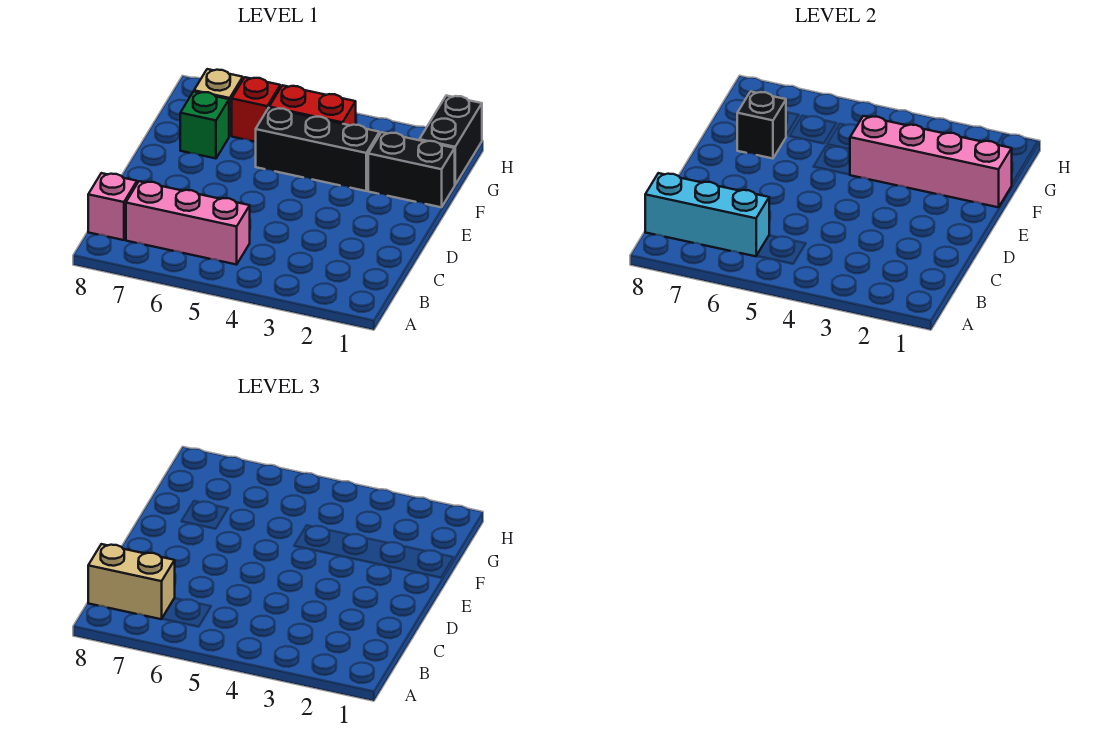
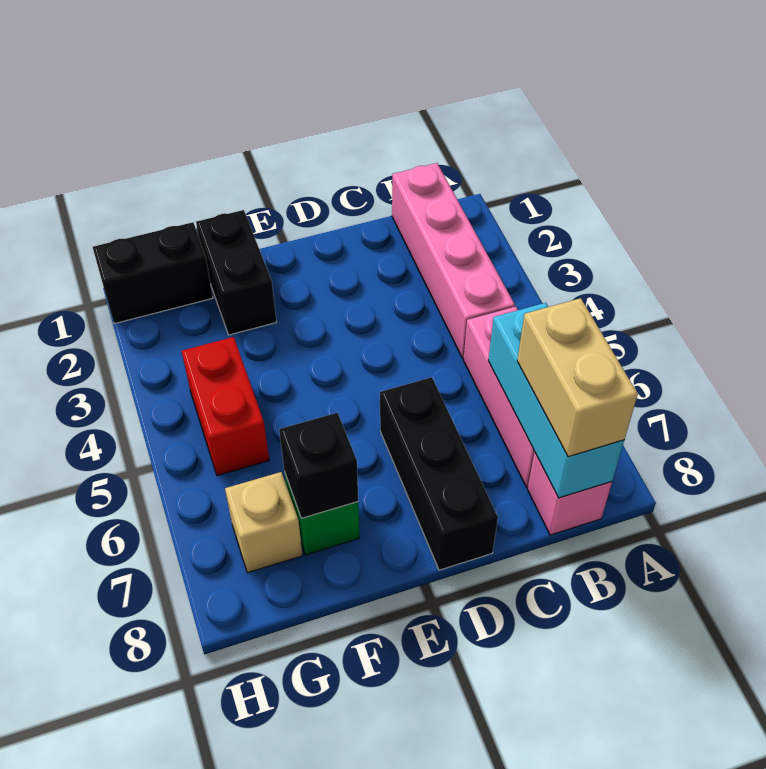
pink brick F1:F4 level 2 -> pink brick B1:B4 level 1
black brick F3:F5 level 1 -> black brick D6:D8 level 1
red brick G6 level 1 -> none

